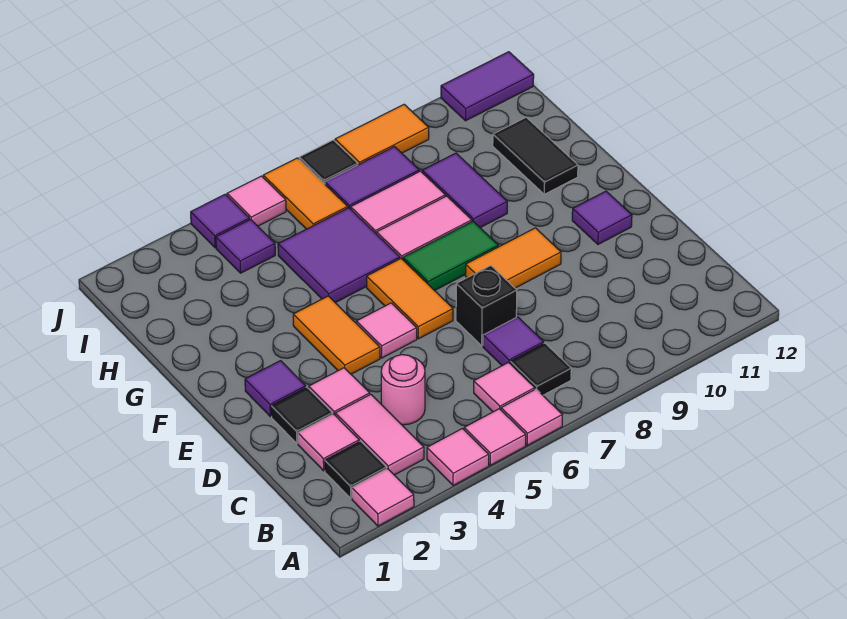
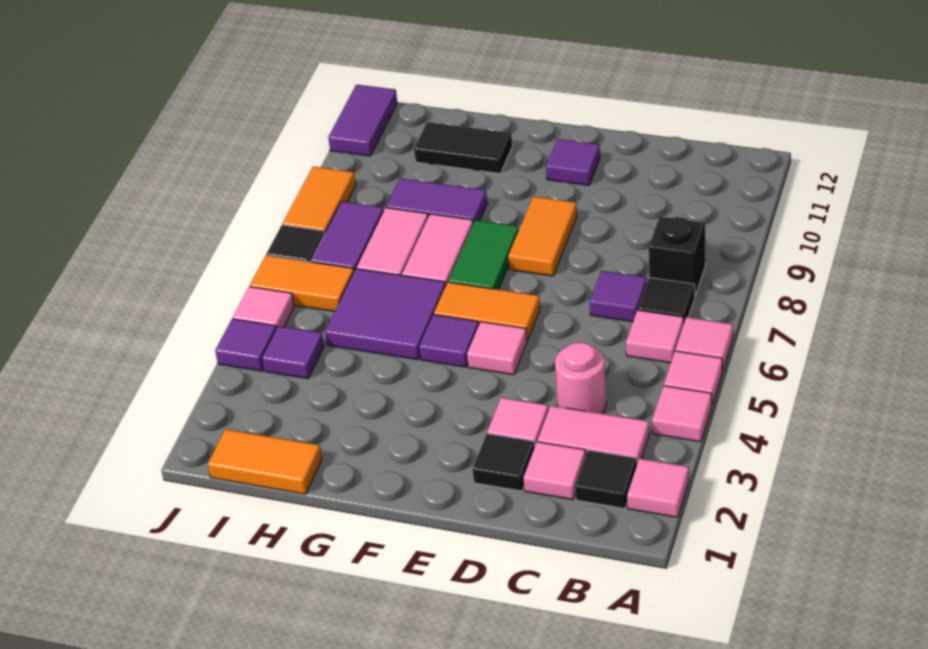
black brick D7 level 1 -> black brick B8 level 1
purple tile E2 level 1 -> purple tile F5 level 1
orange tile E4:F4 level 1 -> orange tile H1:I1 level 1

